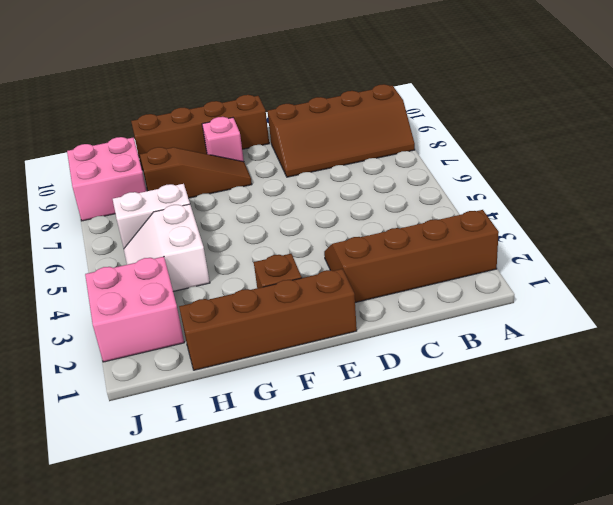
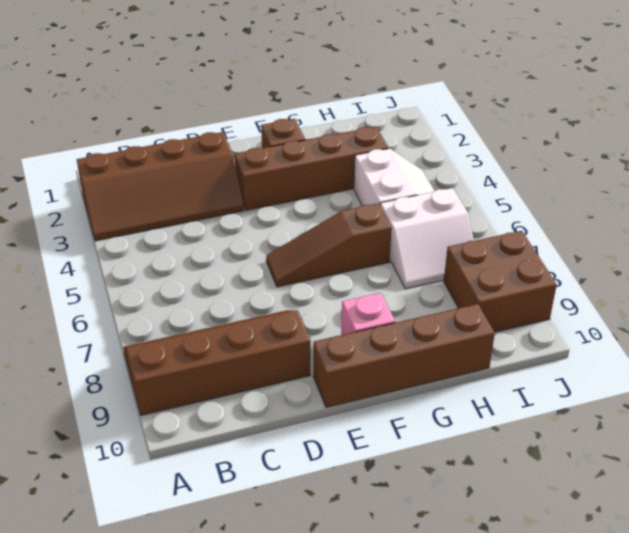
brown brick E1:H1 level 1 -> brown brick E3:H3 level 1
brown slope F8:H8 level 1 top H -> brown slope E6:G6 level 1 top G
pink brick I2:J3 level 1 -> none
pink brick I8:J9 level 1 -> brown brick I8:J9 level 1

